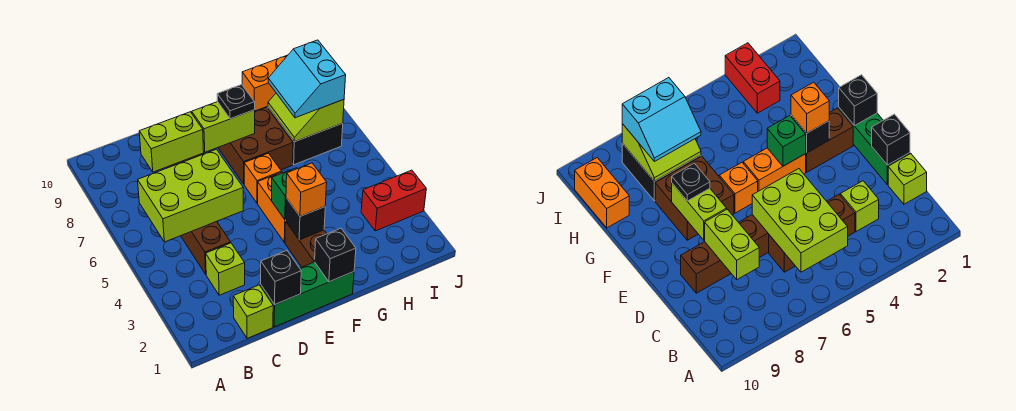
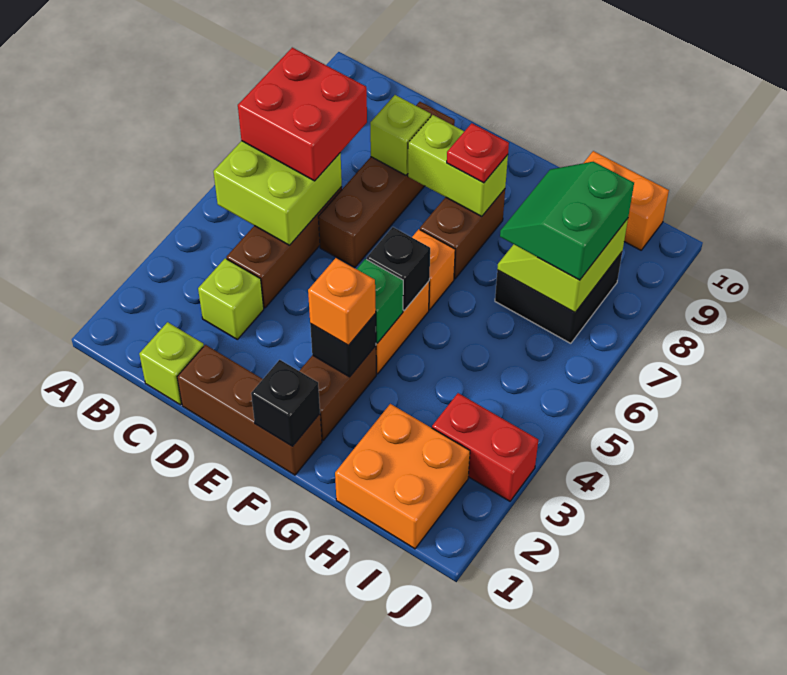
lime brick B5:D6 level 2 -> lime brick B5:C6 level 2
none -> red brick B6:C7 level 3
lime brick C8:D8 level 2 -> lime brick D8 level 2
green brick D1:F1 level 1 -> brown brick D1:F1 level 1
black brick D1 level 2 -> black brick F5 level 2
brown brick F7:G8 level 1 -> brown brick F7:F8 level 1
black plate F8 level 3 -> red plate F8 level 3
none -> orange brick H1:I2 level 1
cyan slope H7:I8 level 3 top I -> green slope H7:I8 level 3 top I

